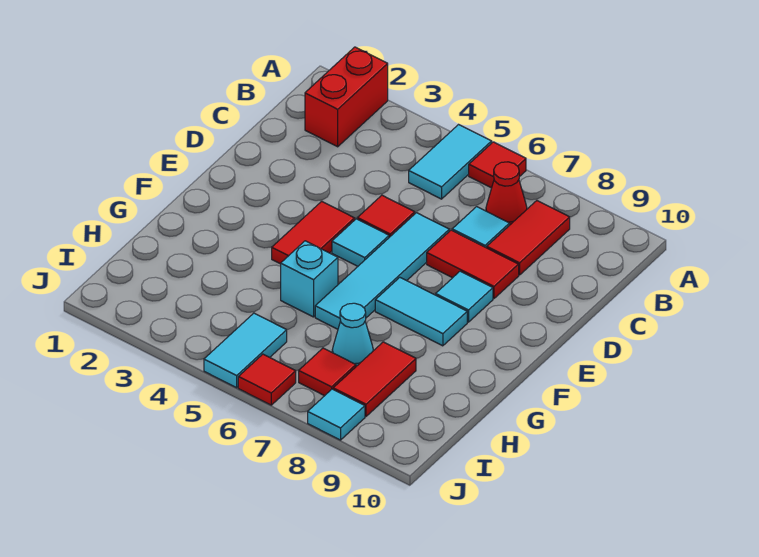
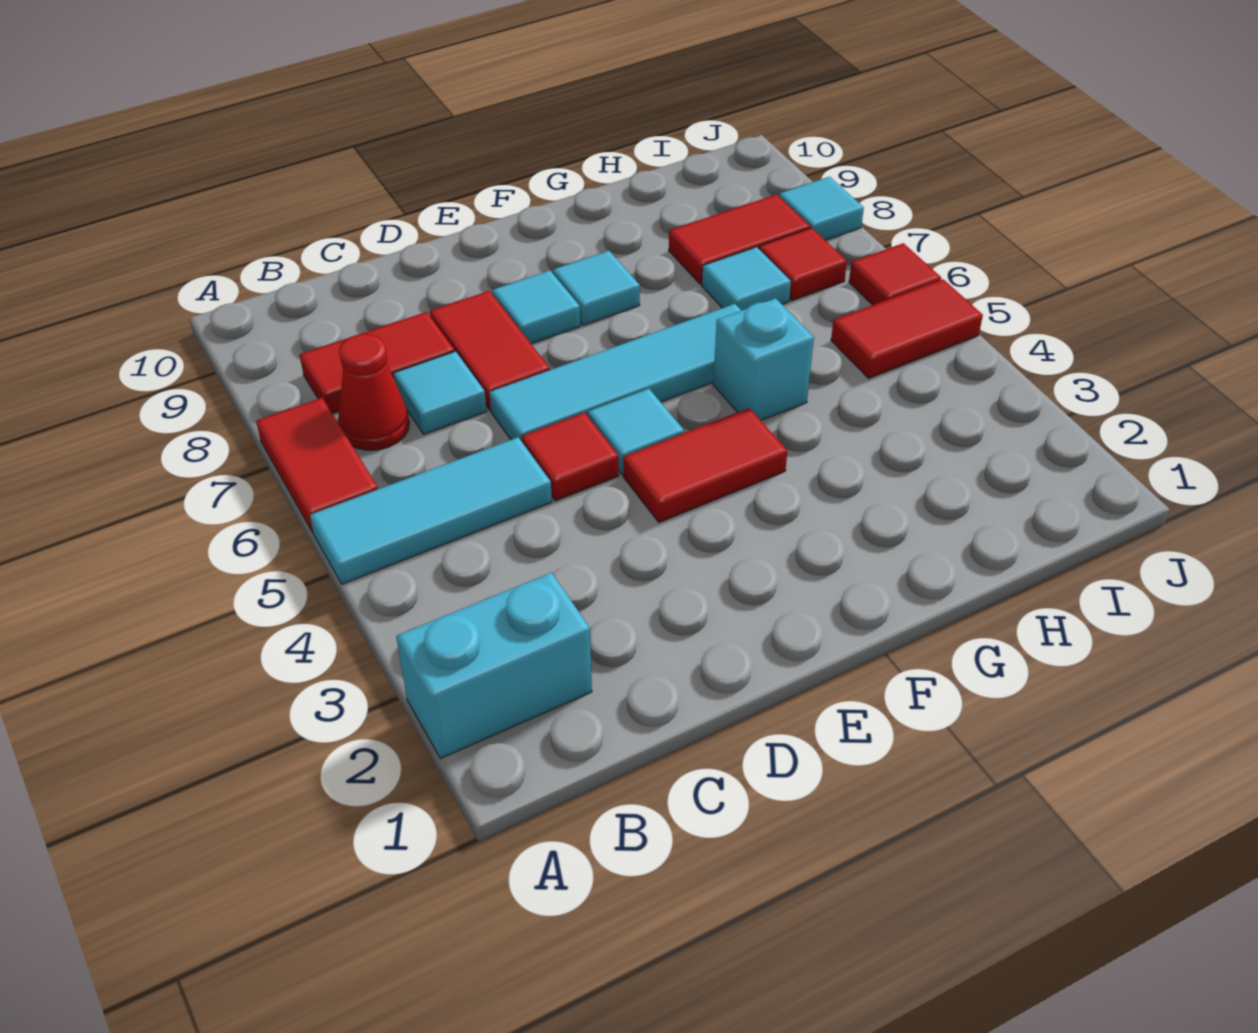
red brick A2:B2 level 1 -> cyan brick A2:B2 level 1
cyan tile A5:B5 level 1 -> cyan tile A5:C5 level 1
red tile A6 level 1 -> red tile A6:A7 level 1
cyan tile F7:F8 level 1 -> cyan tile F8 level 1
cyan cone H7 level 1 -> cyan tile H7 level 1
cyan tile I5:J5 level 1 -> red tile I5:J5 level 1

